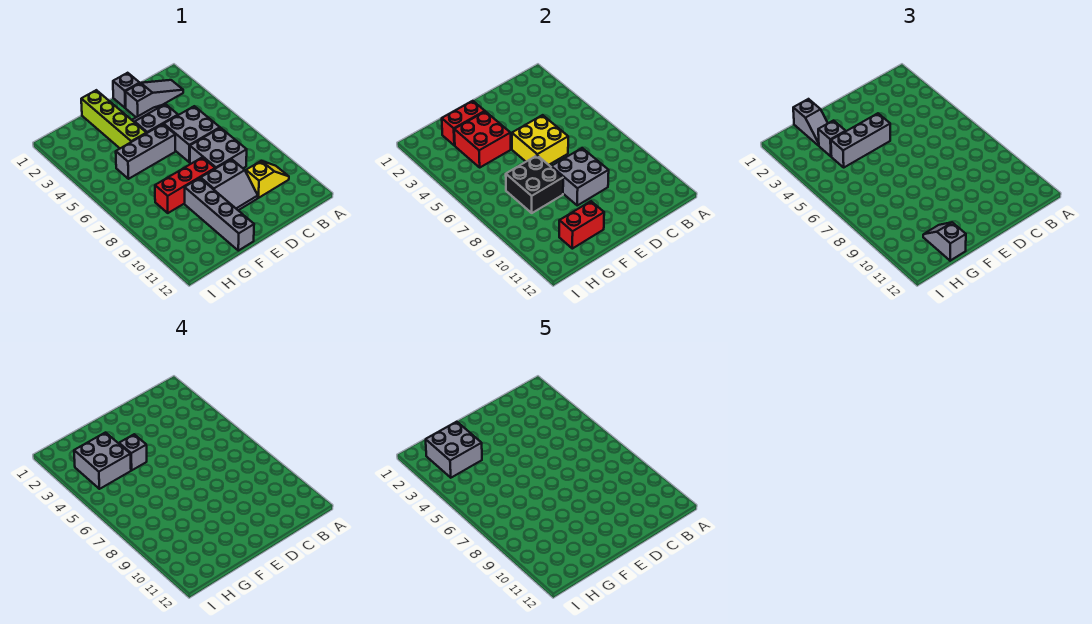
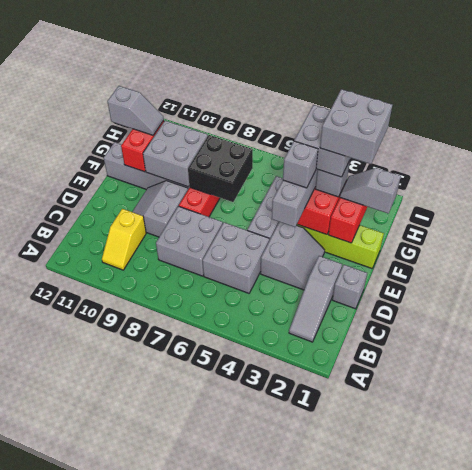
yellow brick D5:E6 level 2 -> none
grey brick D8:E9 level 2 -> grey brick F9:G10 level 2

